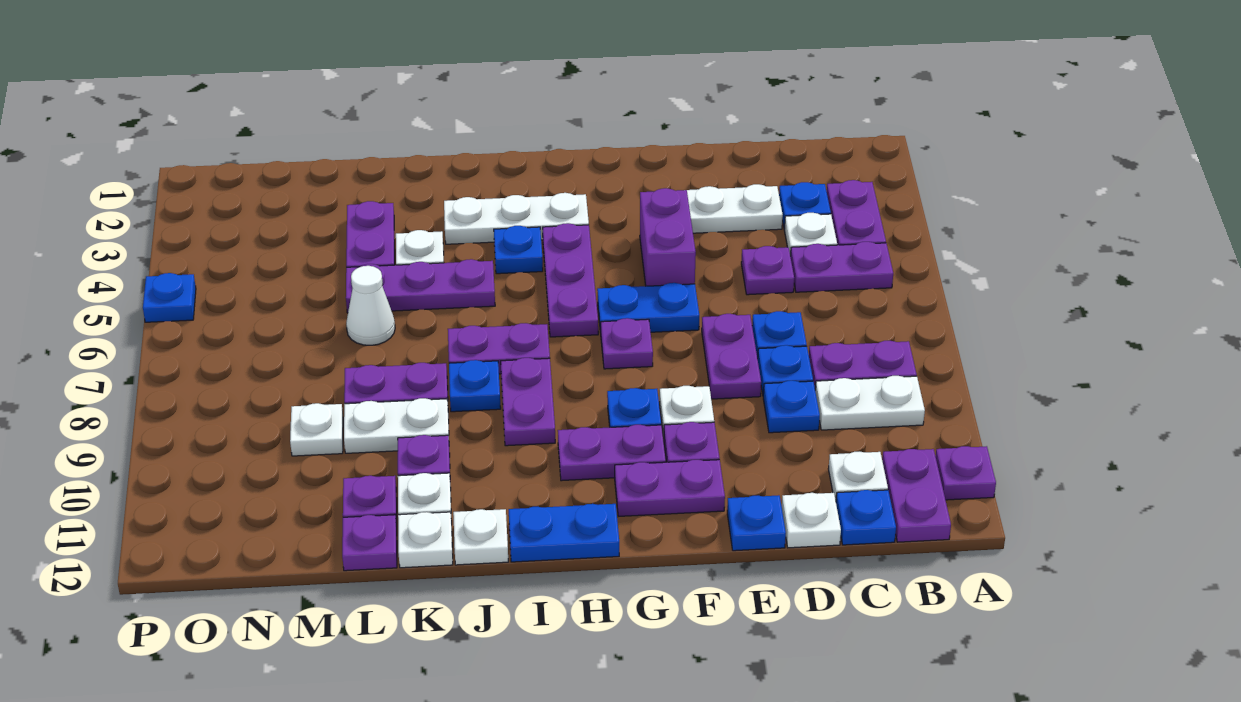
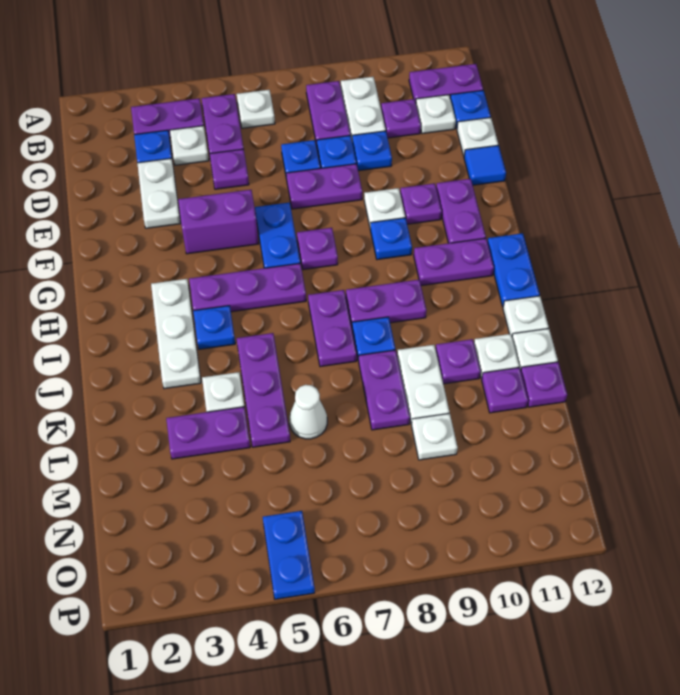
purple plate A11 level 1 -> purple plate C10 level 1
none -> white plate B6 level 1
blue plate E12 level 1 -> blue tile E12 level 1
purple plate G10:H10 level 1 -> purple plate H10:H11 level 1
blue plate P5 level 1 -> blue plate O5:P5 level 1

